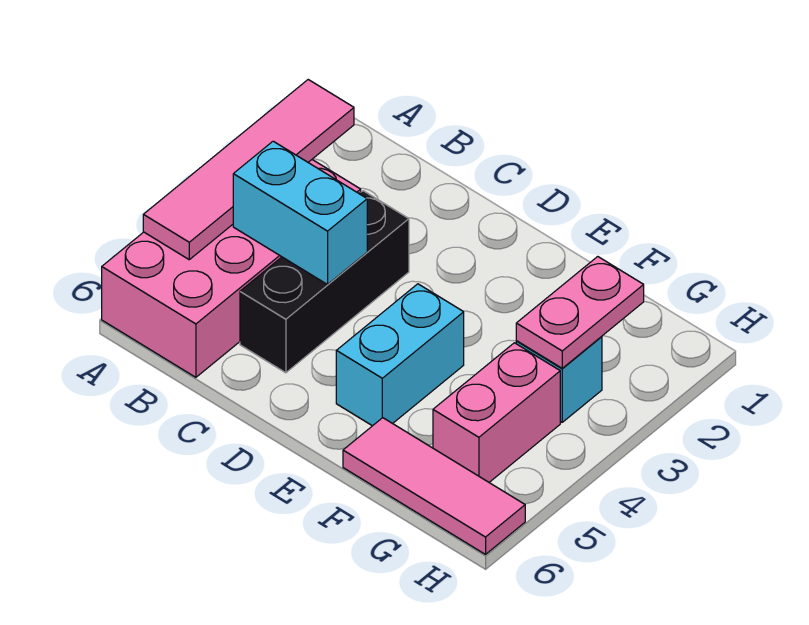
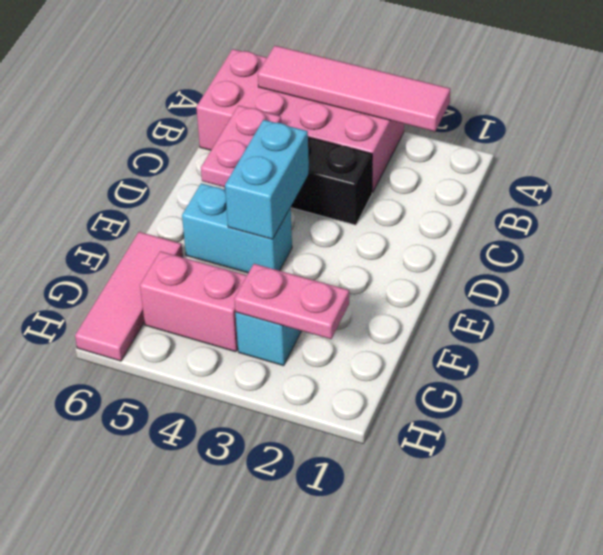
cyan brick B4:C4 level 2 -> cyan brick D4:E4 level 2
none -> pink plate C5:D5 level 2

